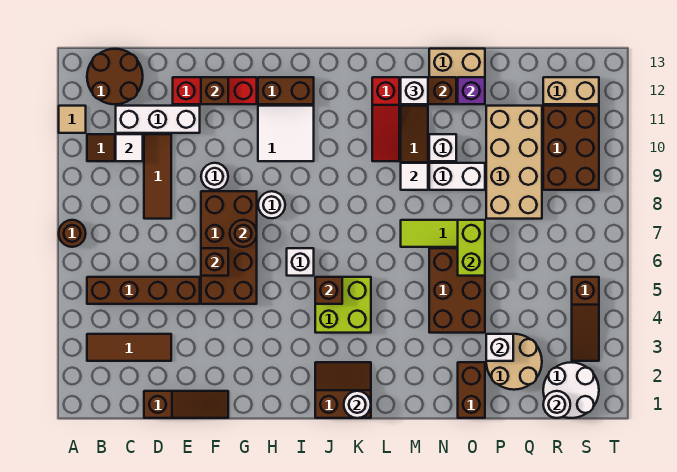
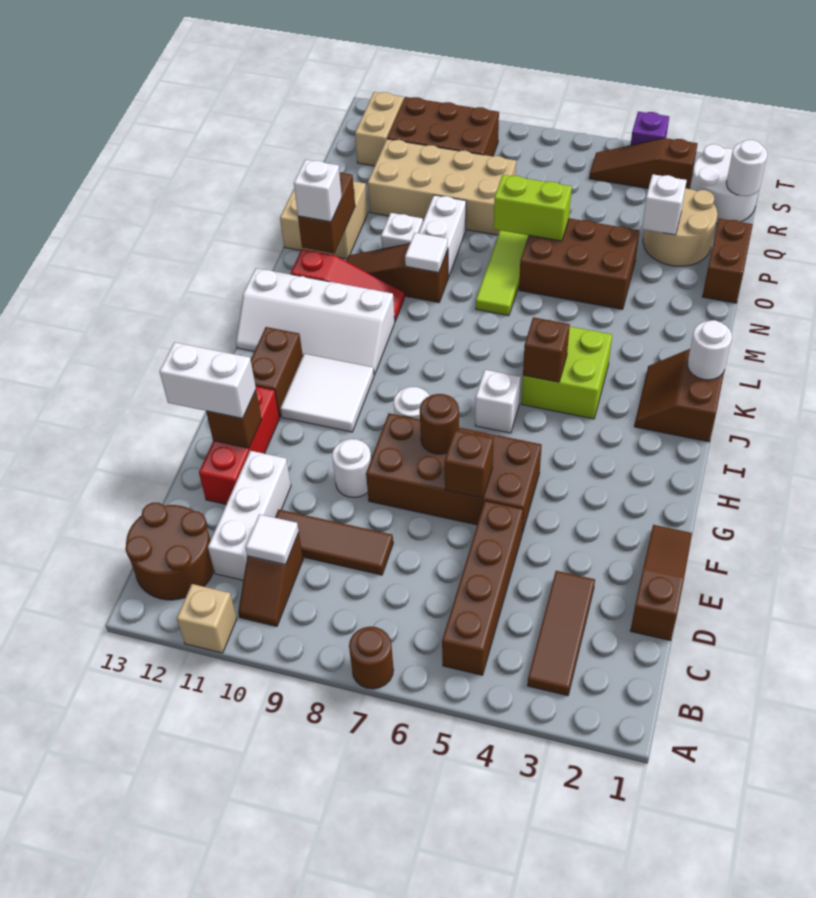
tan tile A11 level 1 -> tan brick A11 level 1
none -> white brick F12:F13 level 3
none -> white slope J10:K13 level 1 top K
brown brick O1:O2 level 1 -> brown brick O1:P1 level 1
purple brick O12 level 2 -> purple brick T4 level 1
brown slope S3:S5 level 1 top 5 -> brown slope S3:S5 level 1 top 3

